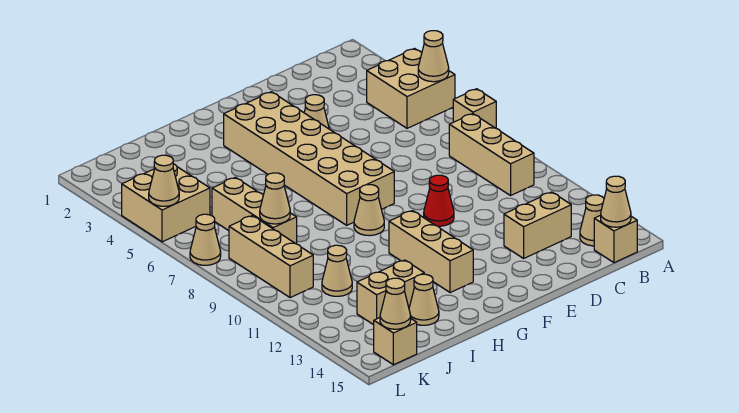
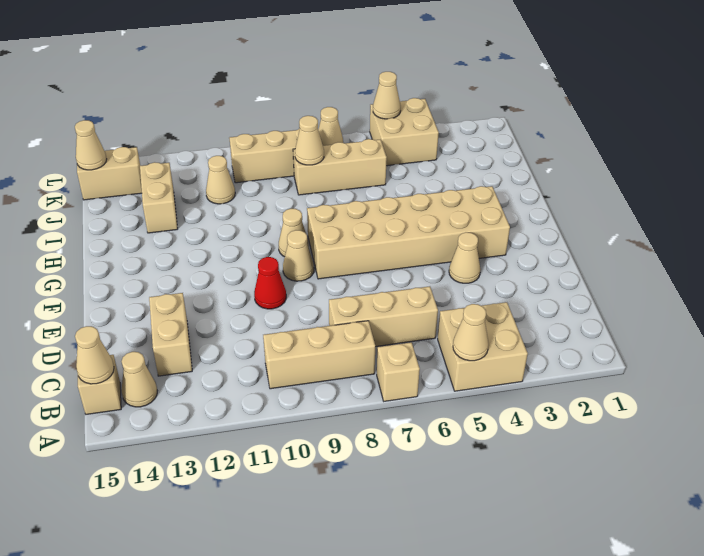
tan brick G11:G13 level 1 -> tan brick C6:C8 level 1
tan cone I14 level 1 -> tan cone F9 level 1
tan brick K15 level 1 -> tan brick K14:K15 level 1

